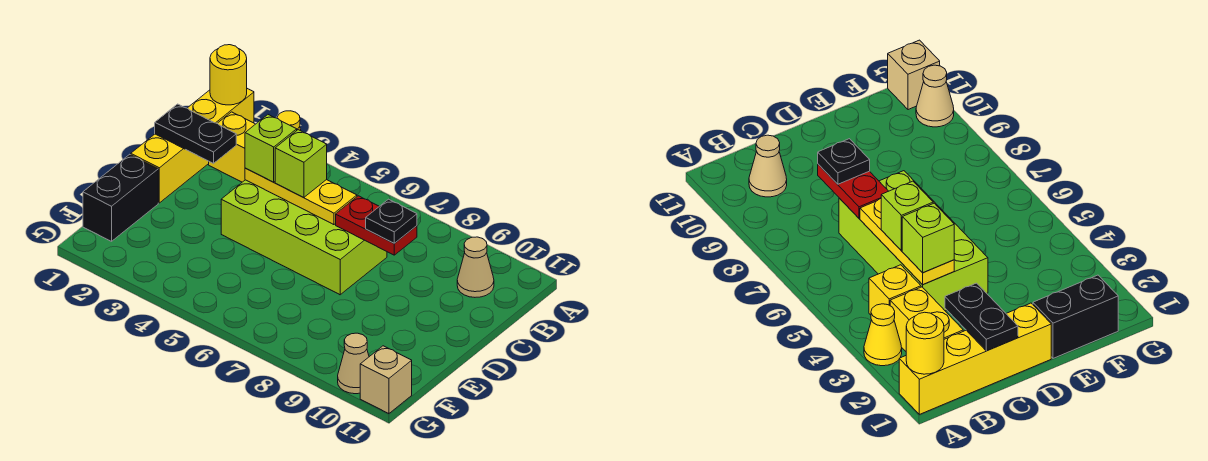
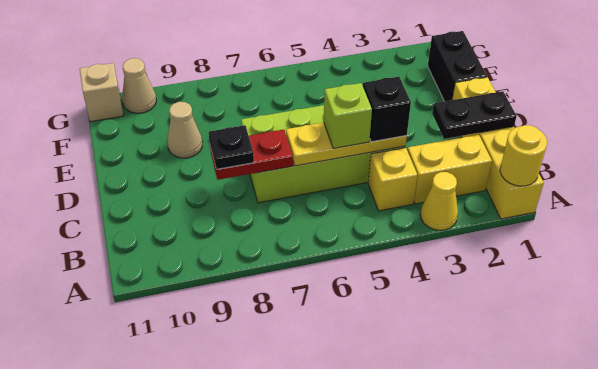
tan cone B10 level 1 -> tan cone E9 level 1
lime brick C4 level 3 -> black brick C4 level 3

